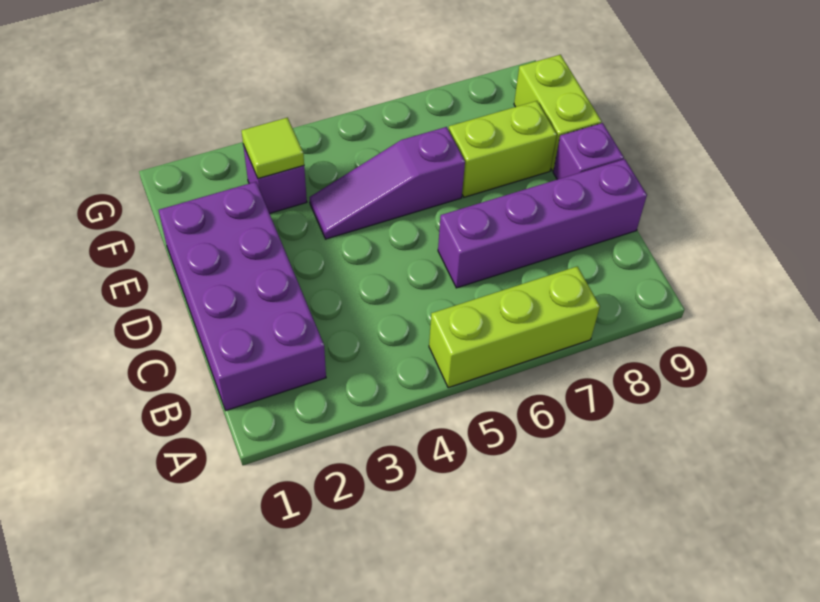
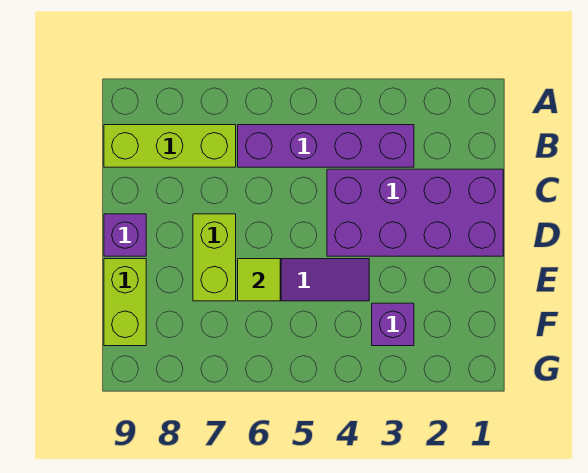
lime brick A5:A7 level 1 -> lime brick B7:B9 level 1
purple brick B1:E2 level 1 -> purple brick C1:D4 level 1
purple brick C6:C9 level 1 -> purple brick B3:B6 level 1
lime brick E7:E8 level 1 -> lime brick D7:E7 level 1
lime tile F3 level 2 -> lime tile E6 level 2

